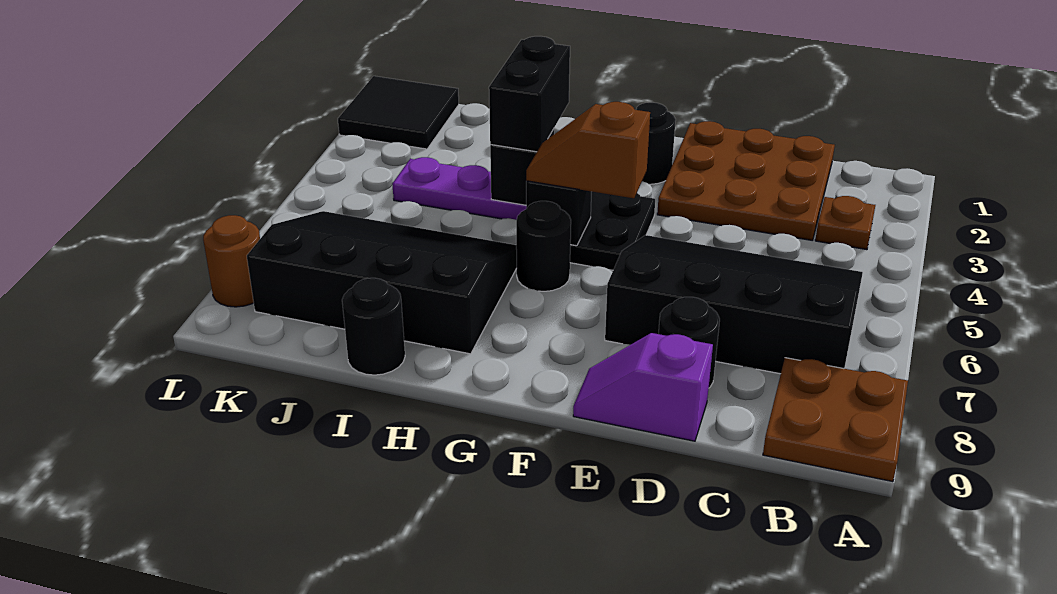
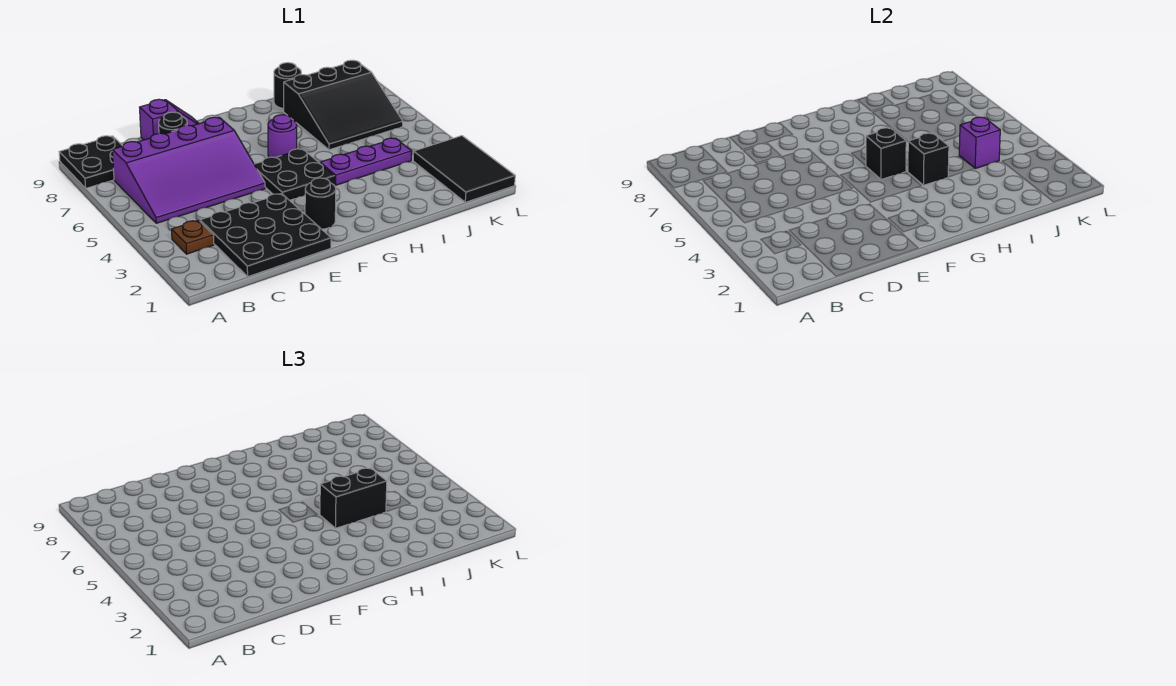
brown plate A8:B9 level 1 -> black plate A8:B9 level 1
black slope B5:E7 level 1 top 7 -> purple slope B5:E7 level 1 top 7
brown plate C1:E3 level 1 -> black plate C1:E3 level 1
brown slope F5:G5 level 3 top F -> none
black round brick G6 level 1 -> purple round brick G6 level 1
black brick H3:H4 level 3 -> black brick H4:I4 level 3
black slope H6:K8 level 1 top 8 -> black slope I6:K8 level 1 top 8
none -> purple brick J4 level 2
black tile K1:L2 level 1 -> black tile K1:L3 level 1
brown round brick L8 level 1 -> none

